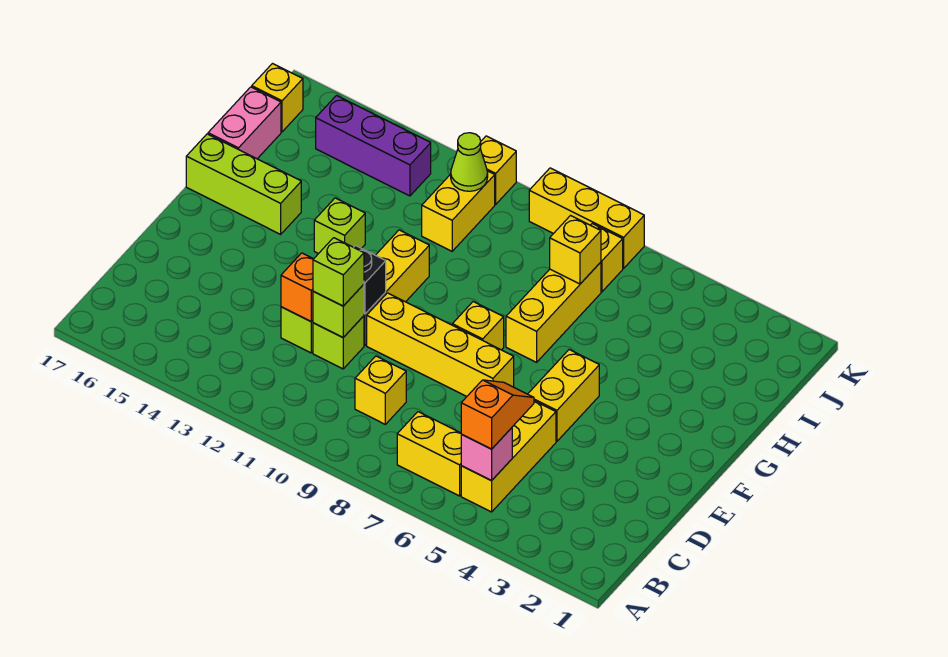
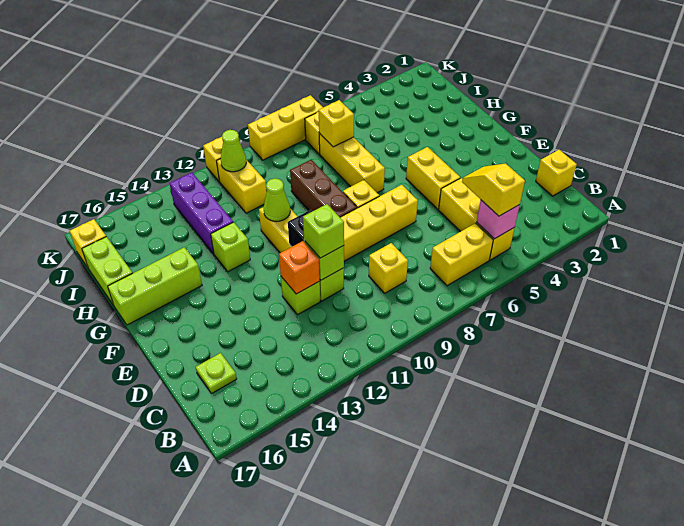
orange slope B5:C5 level 3 top B -> yellow slope B5:C5 level 3 top B
none -> yellow brick C1 level 1
none -> lime plate C16 level 1
none -> brown brick F9:H9 level 1
none -> lime cone G11 level 2
pink brick H17:I17 level 1 -> lime brick H17:I17 level 1
purple brick J13:J15 level 1 -> purple brick H13:J13 level 1

